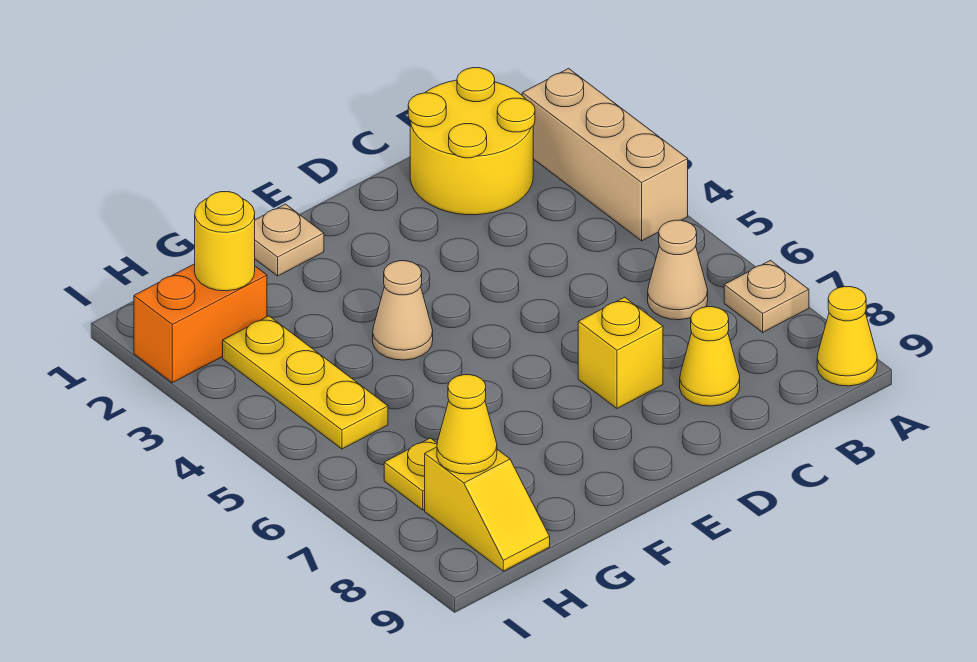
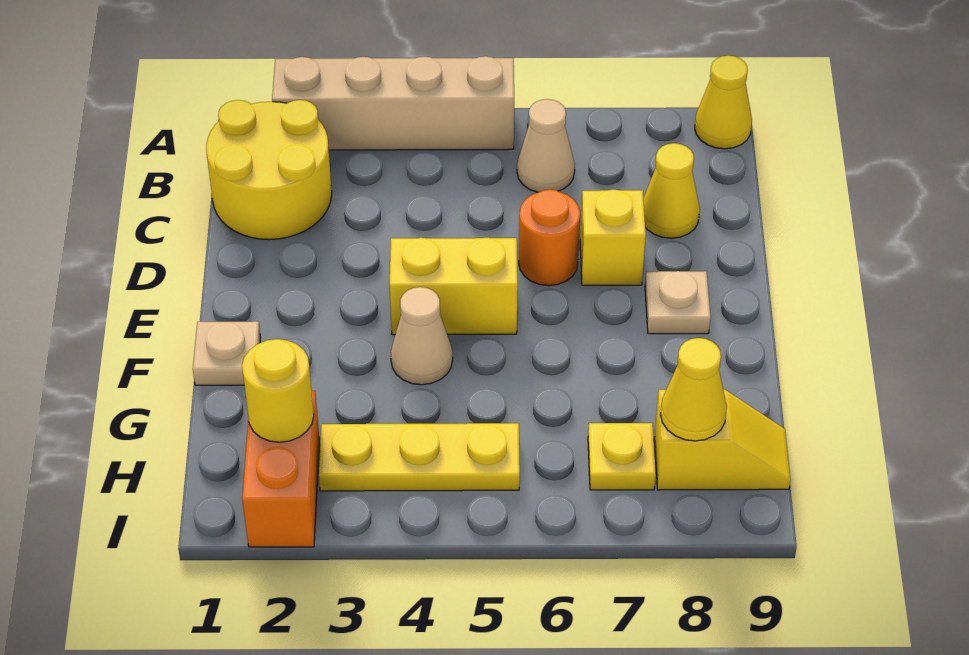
tan brick A2:A4 level 1 -> tan brick A2:A5 level 1
tan plate A7 level 1 -> tan plate E8 level 1
none -> orange round brick D6 level 1
none -> yellow brick E4:E5 level 1

